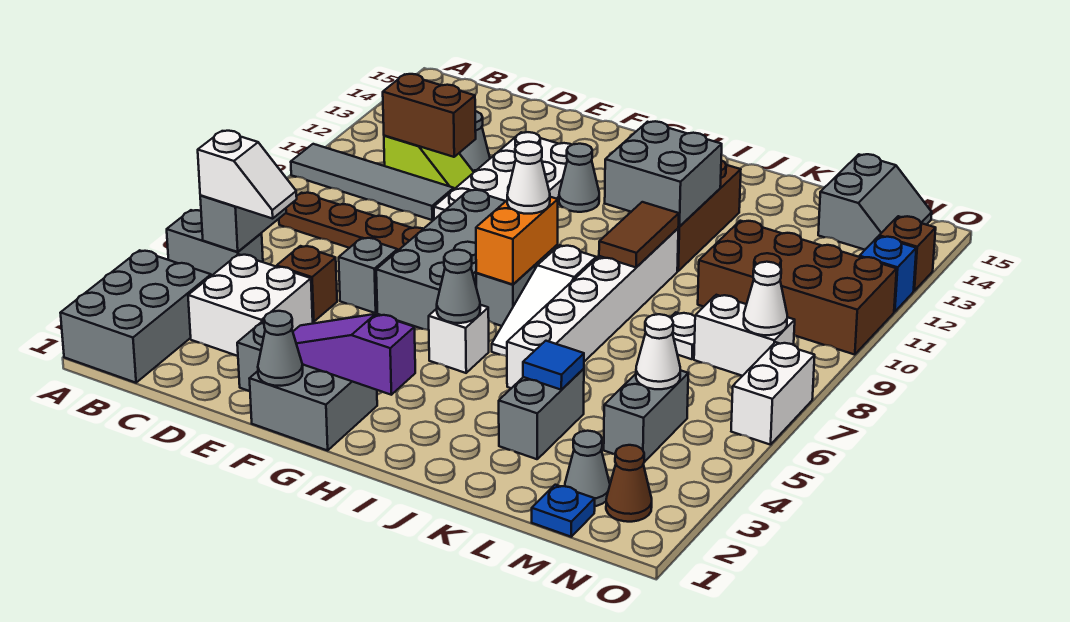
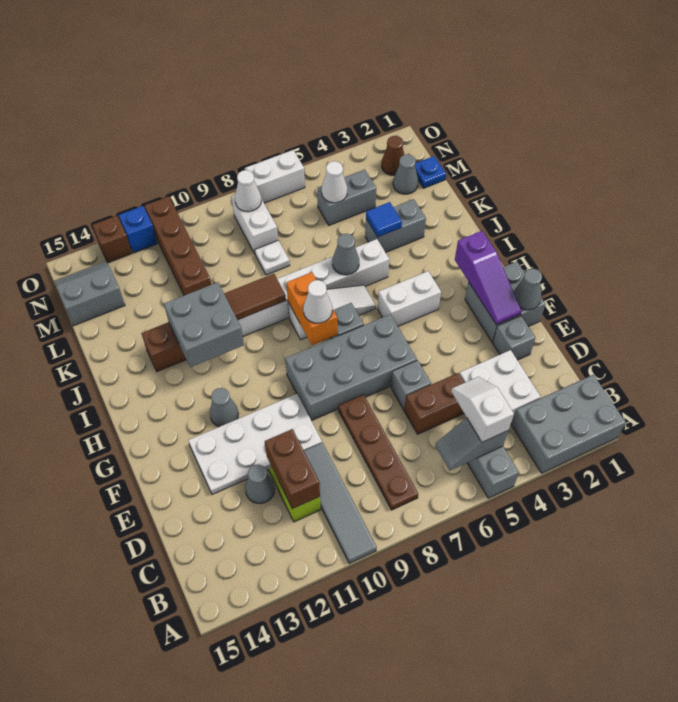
brown brick D5 level 1 -> brown brick D5:D6 level 1
white brick H5 level 1 -> white brick H4:H5 level 1
grey cone H5 level 2 -> grey cone J6 level 2
orange brick H7:H8 level 2 -> orange brick H8:I8 level 2
brown brick L10:O11 level 1 -> brown brick L11:O11 level 1

